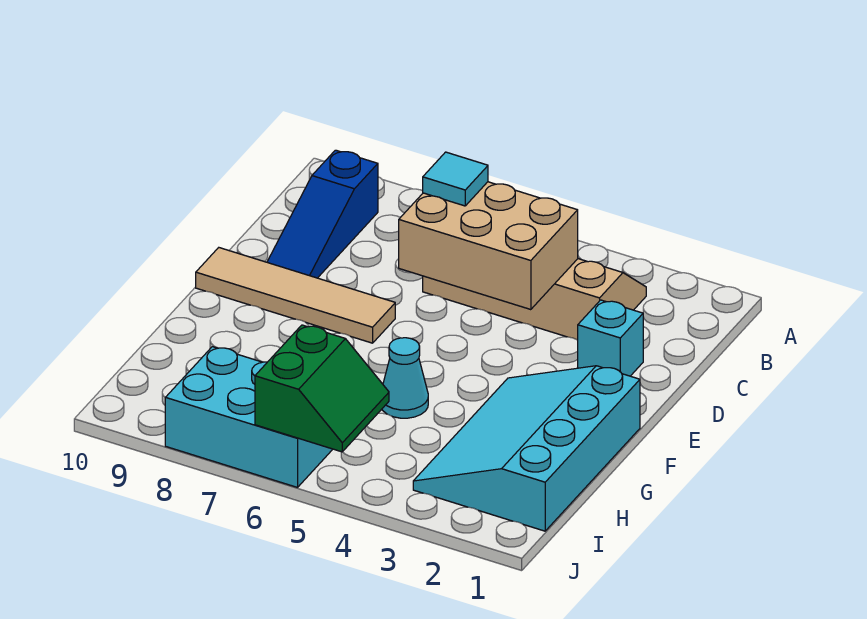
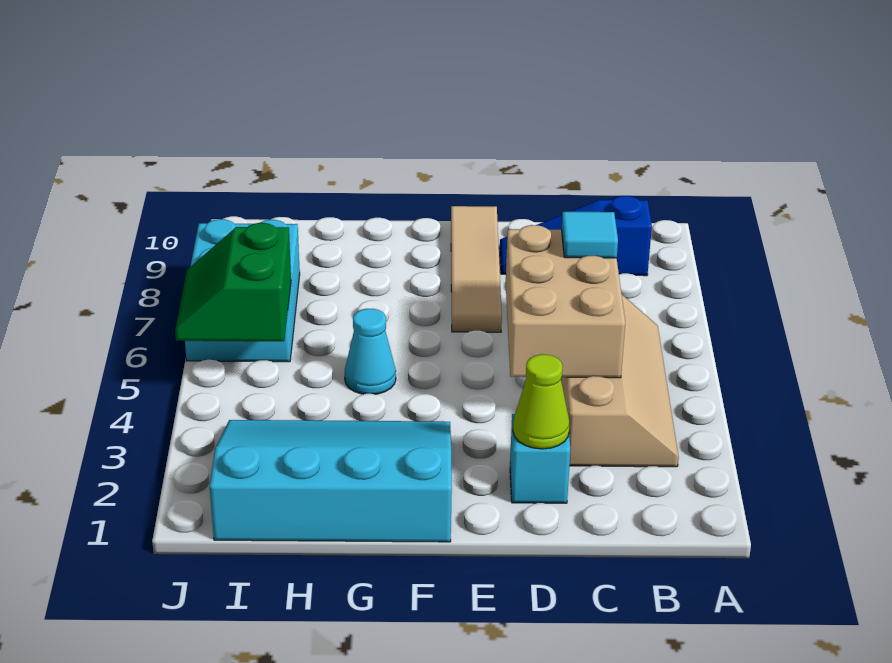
none -> lime cone D2 level 2
green slope I5:J6 level 2 top 6 -> green slope I5:J6 level 2 top I

